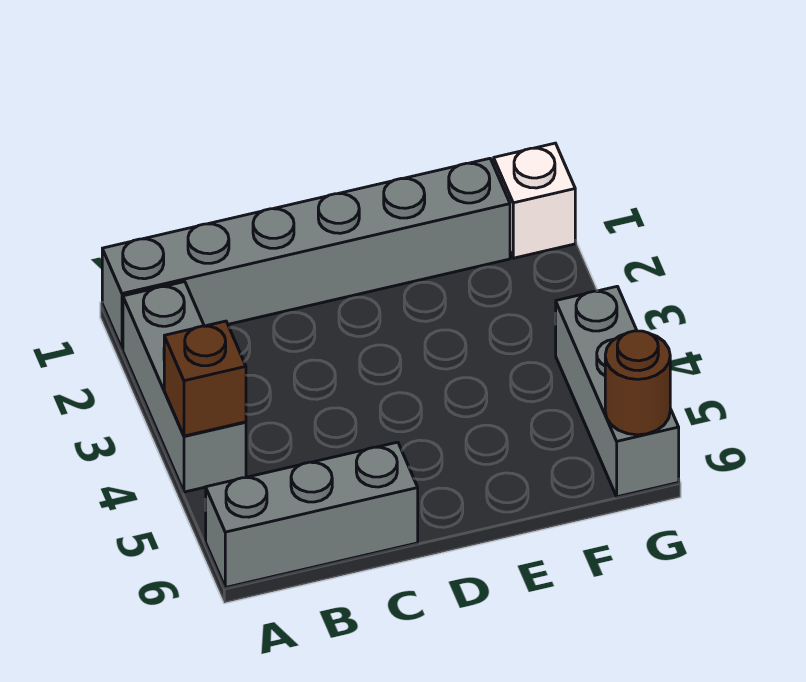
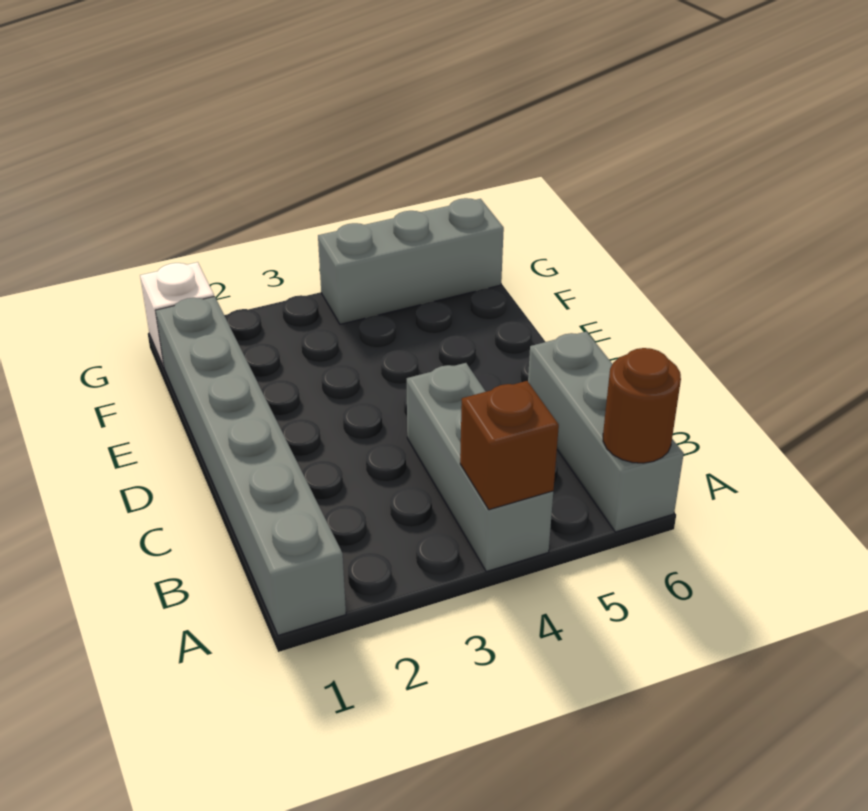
grey brick A2:A4 level 1 -> grey brick A4:C4 level 1
brown round brick G6 level 2 -> brown round brick A6 level 2

